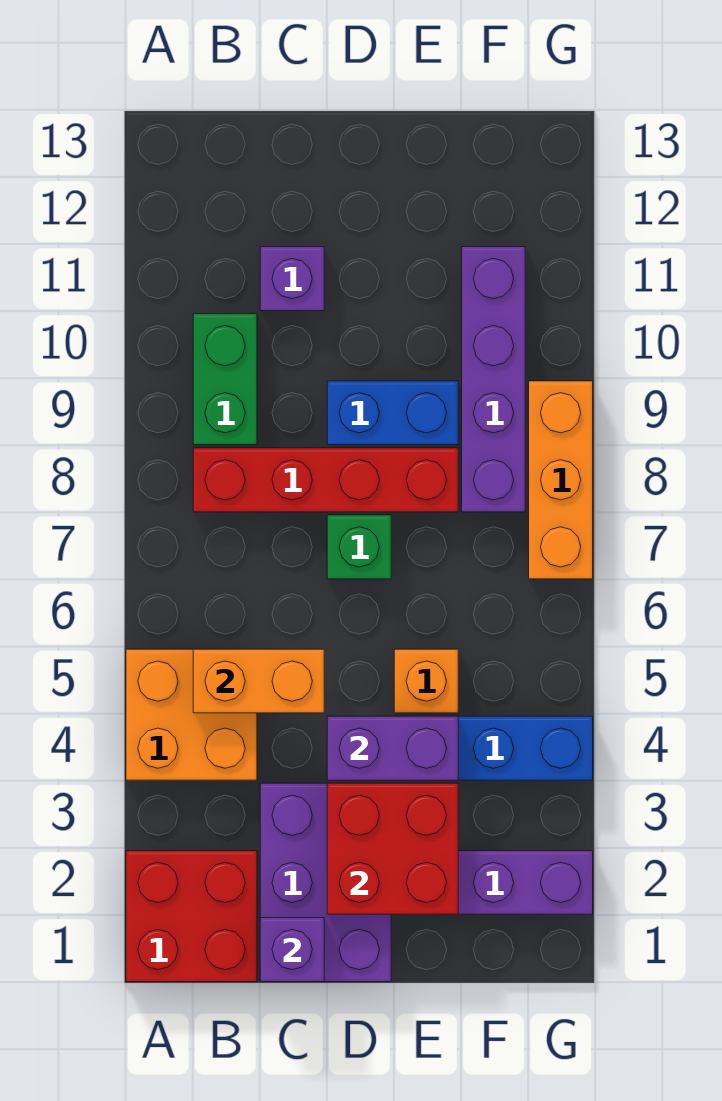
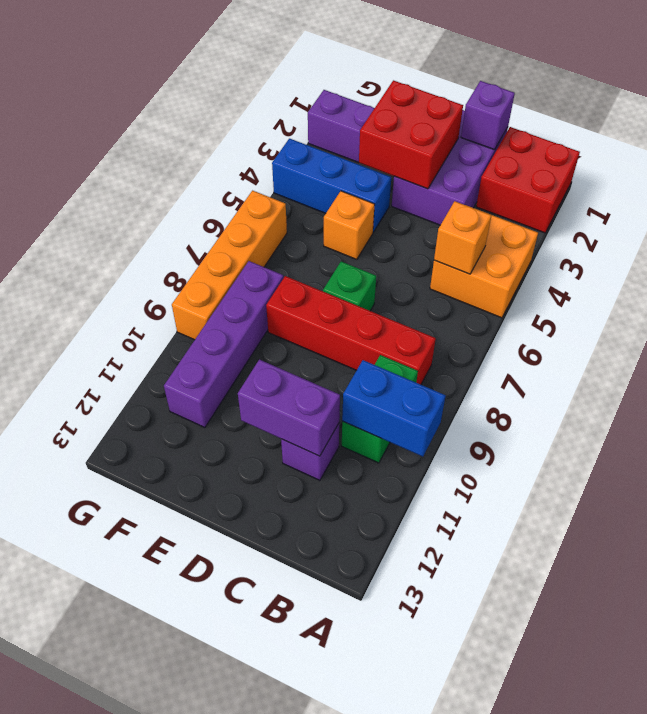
orange brick B5:C5 level 2 -> orange brick B5 level 2
purple brick D4:E4 level 2 -> purple brick C11:D11 level 2
blue brick D9:E9 level 1 -> blue brick A10:B10 level 2
orange brick G7:G9 level 1 -> orange brick G6:G9 level 1

